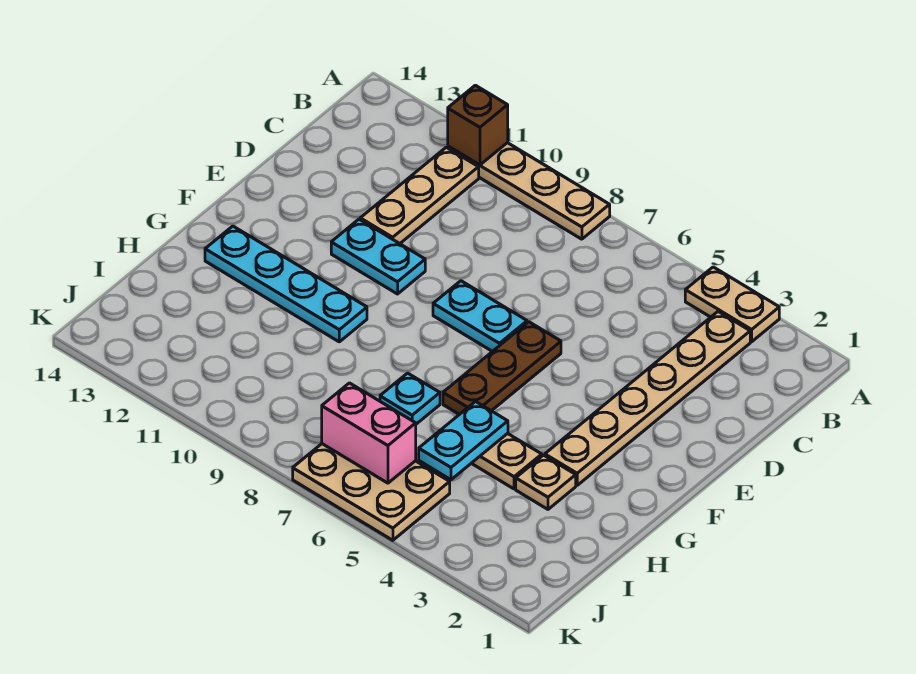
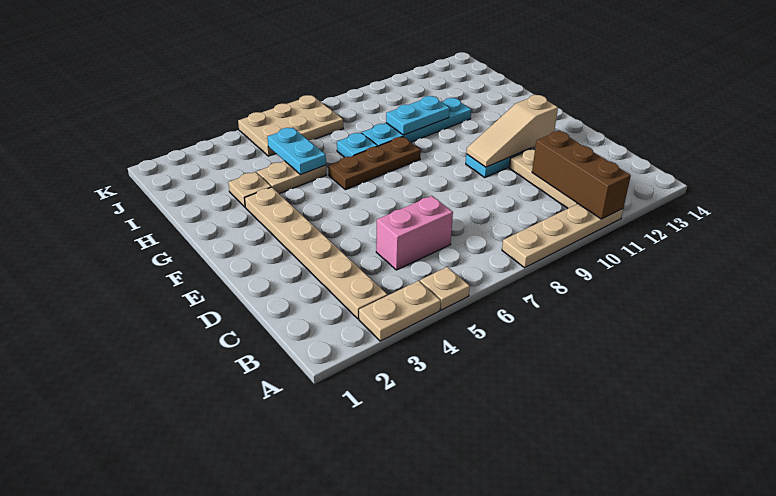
none -> tan plate A5 level 1
brown brick A11 level 2 -> brown brick A11:C11 level 2
brown plate E6:G6 level 1 -> brown plate G6:G8 level 1
cyan plate E7:E8 level 1 -> cyan plate H9:H10 level 2
none -> tan slope E10:E12 level 2 top 12
cyan plate G10:G13 level 1 -> cyan plate H8:H11 level 1
pink brick J6:J7 level 2 -> pink brick C5:C6 level 1

